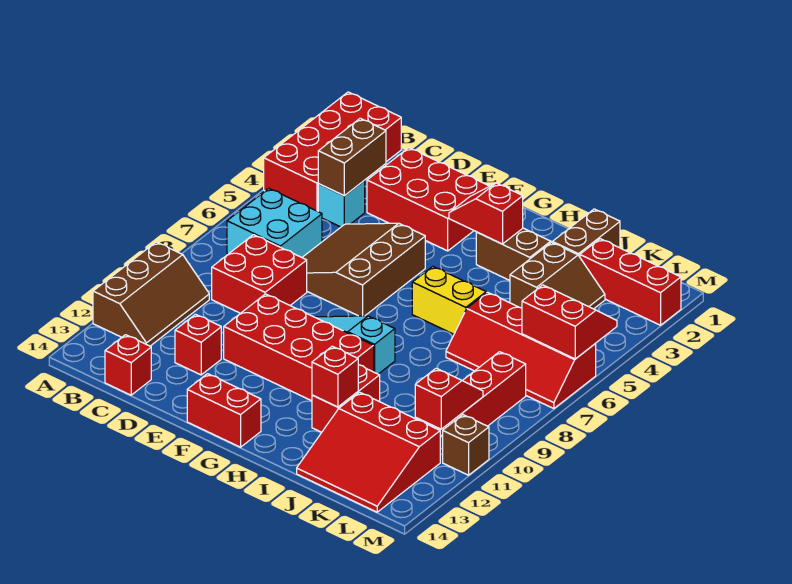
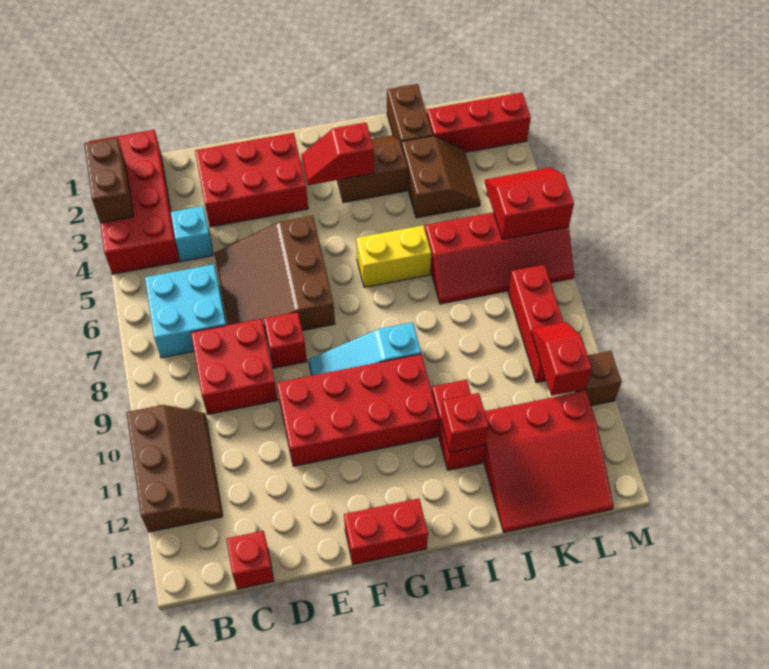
brown brick C3:C4 level 2 -> brown brick A2:A3 level 2
red brick D12 level 1 -> red brick E8 level 1

